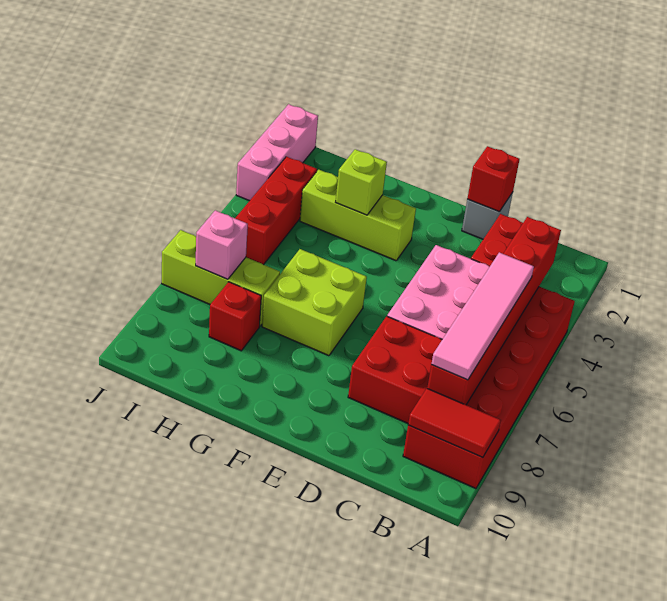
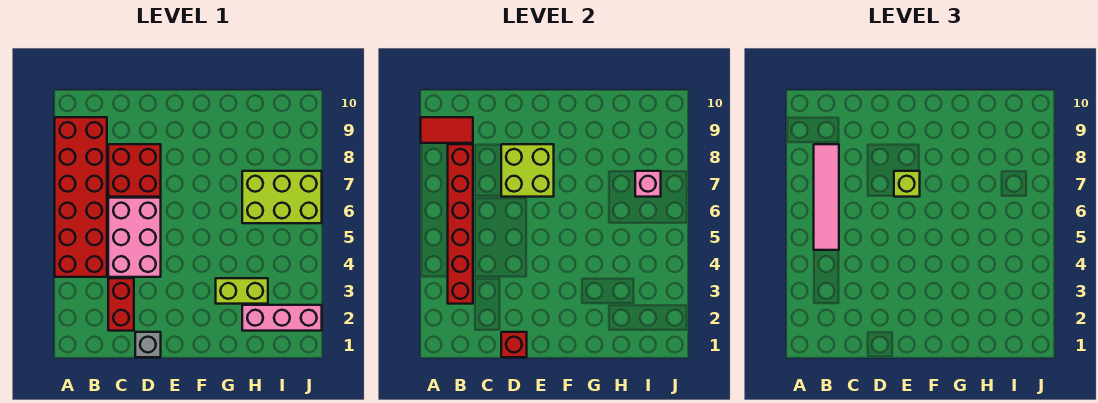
lime brick F3:H3 level 1 -> lime brick G3:H3 level 1
lime brick F6:G7 level 1 -> lime brick D7:E8 level 2
lime brick G3 level 2 -> lime brick E7 level 3
lime brick H7:J7 level 1 -> lime brick H6:J7 level 1
red brick H8 level 1 -> none
red brick I3:I5 level 1 -> none
pink brick J1:J3 level 1 -> pink brick H2:J2 level 1

